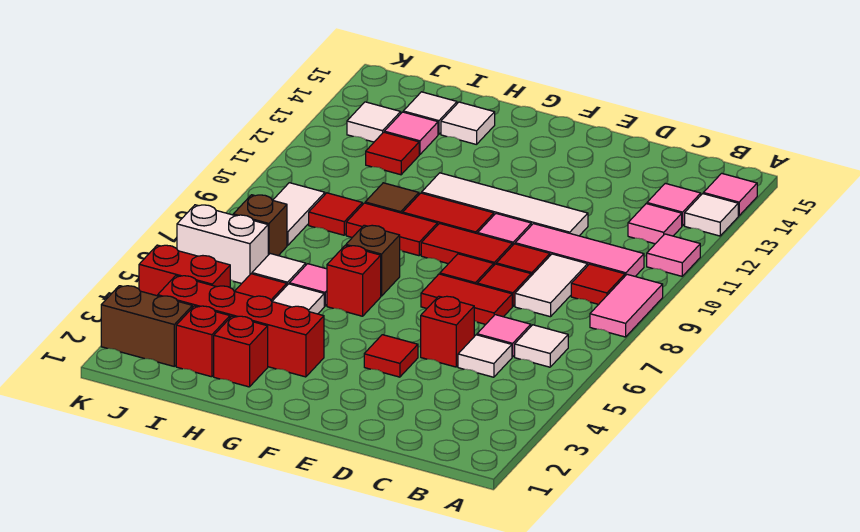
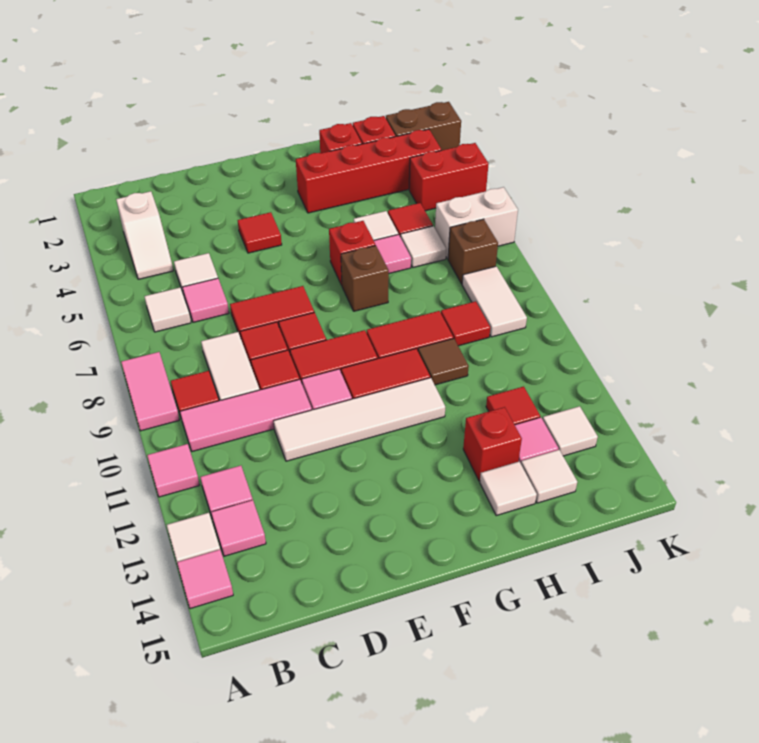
none -> white slope B3:B4 level 1 top 3
red brick D5 level 1 -> red brick H13 level 1

